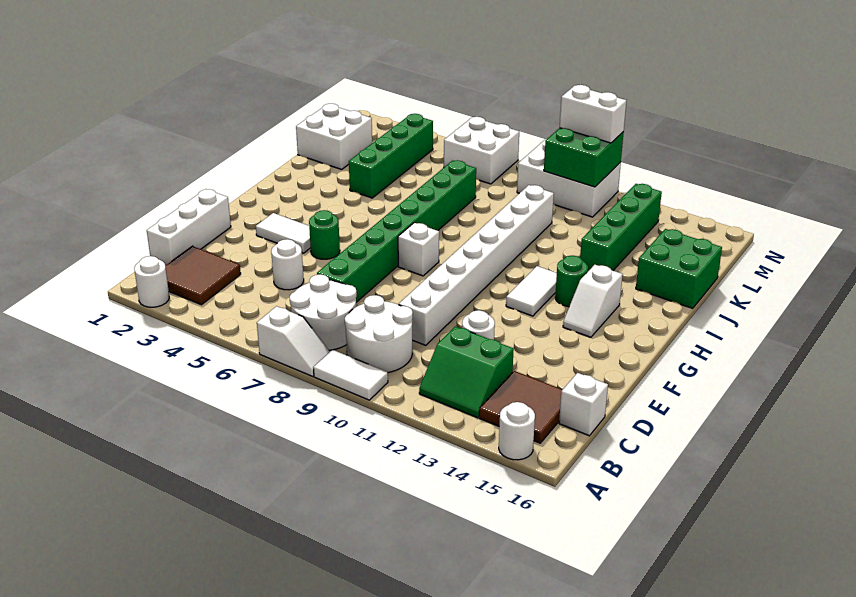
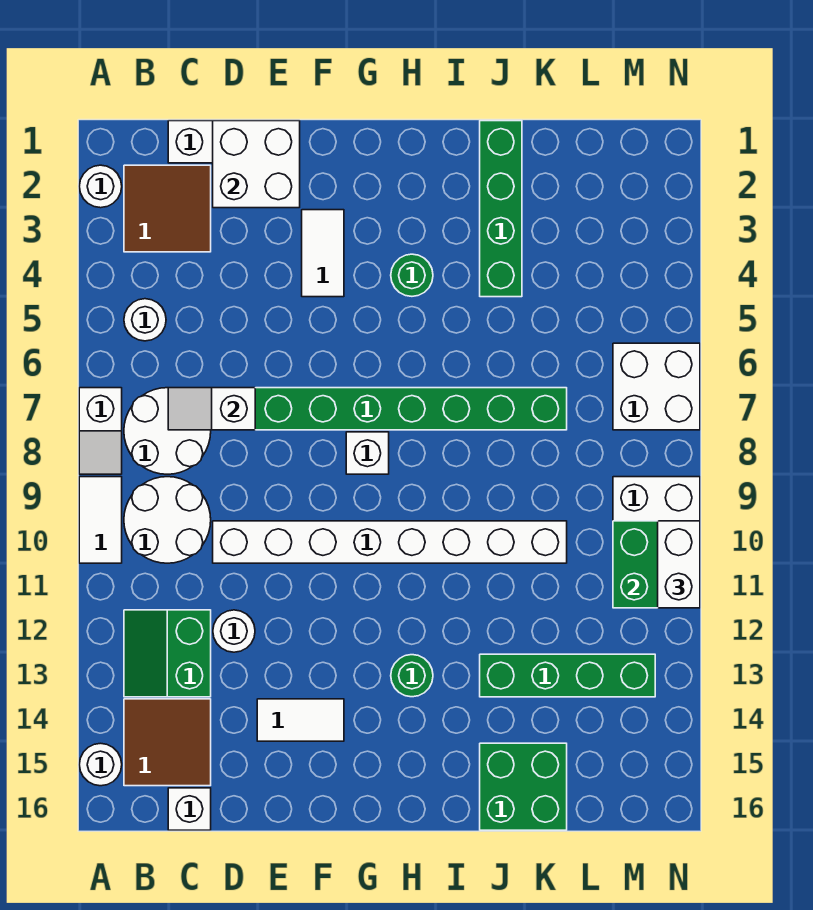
white round brick D5 level 1 -> white round brick B5 level 1
green round brick F5 level 1 -> green round brick H4 level 1
white tile G12:H12 level 1 -> white tile E14:F14 level 1
white slope G14:H14 level 1 top H -> white slope C7:D7 level 2 top D
green brick J4:M4 level 1 -> green brick J1:J4 level 1
white brick K1:L2 level 1 -> white brick D1:E2 level 2

